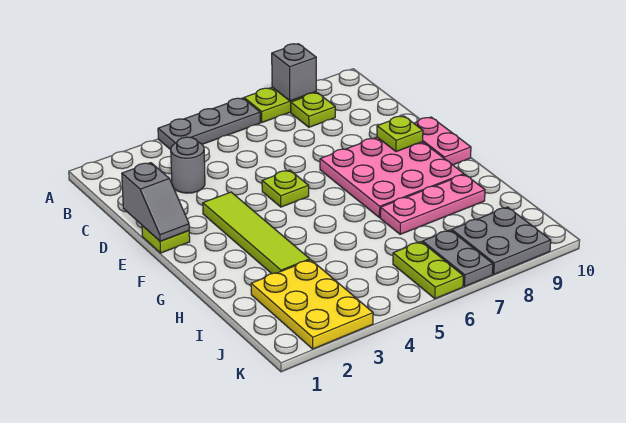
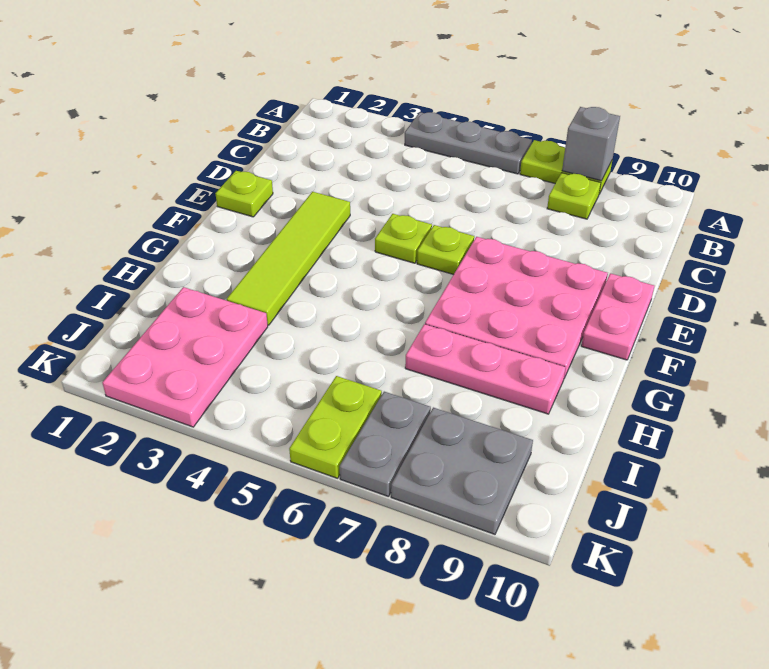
grey round brick C3 level 1 -> none
grey slope D1:E1 level 2 top D -> none
lime plate E9 level 2 -> lime plate E6 level 1
yellow plate I2:K3 level 1 -> pink plate I2:K3 level 1

